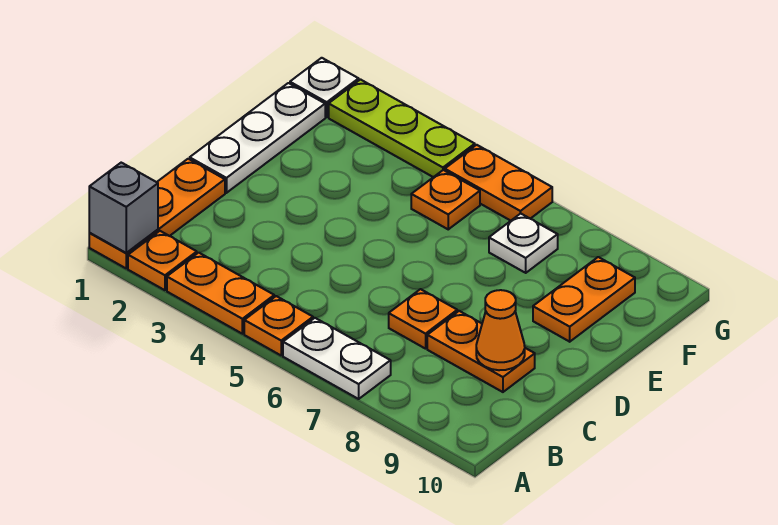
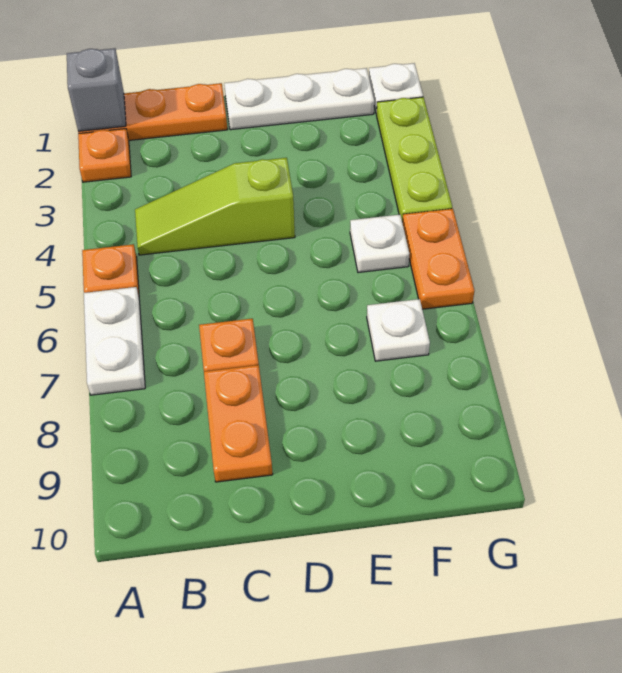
orange plate A3:A4 level 1 -> none
none -> lime slope B4:D4 level 1 top D
orange cone C9 level 2 -> none
orange plate E9:F9 level 1 -> none
orange plate F5 level 1 -> white plate F5 level 1

